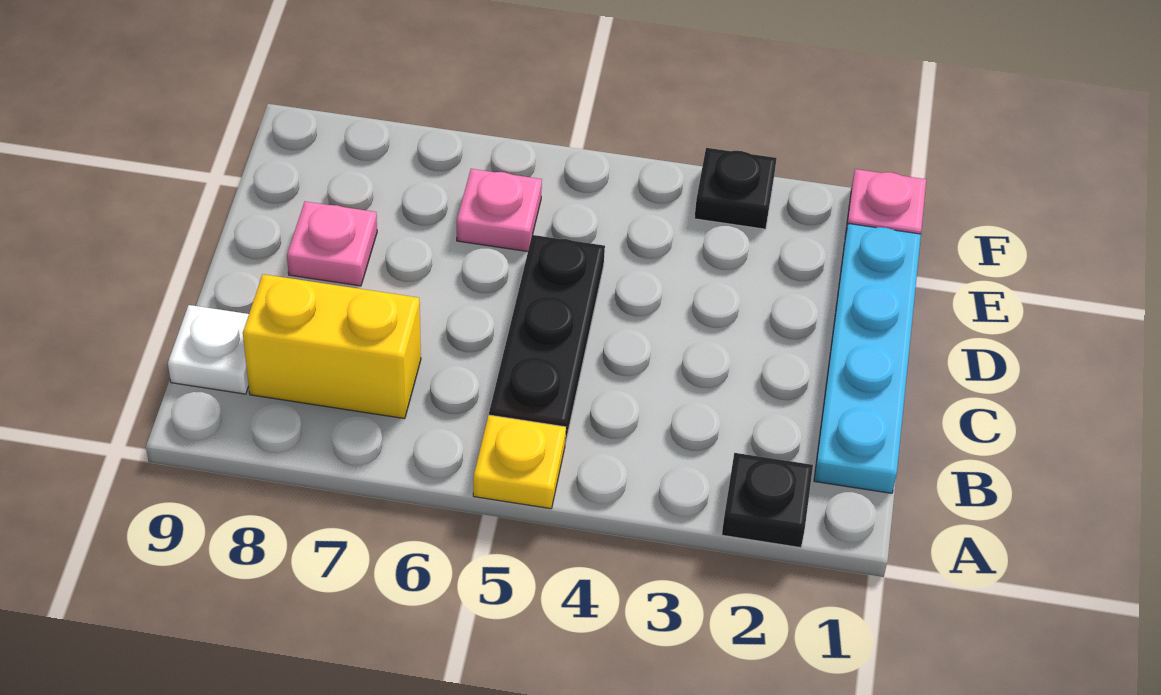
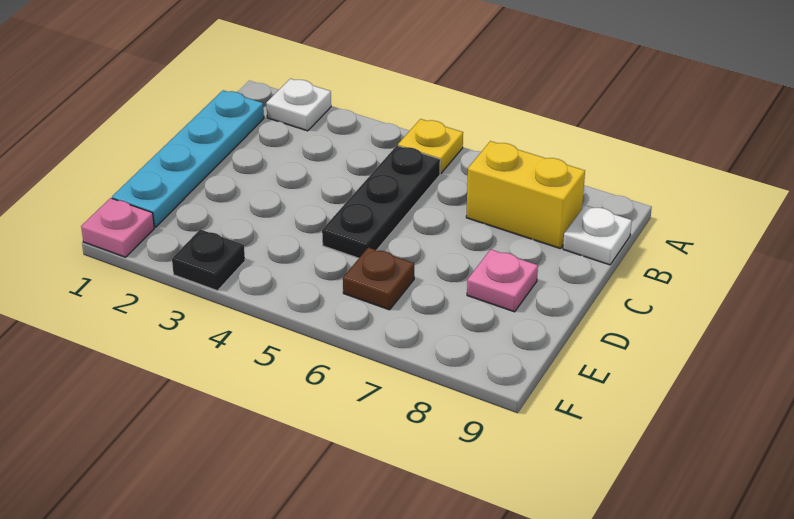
black plate A2 level 1 -> white plate A2 level 1
pink plate E6 level 1 -> brown plate E6 level 1

